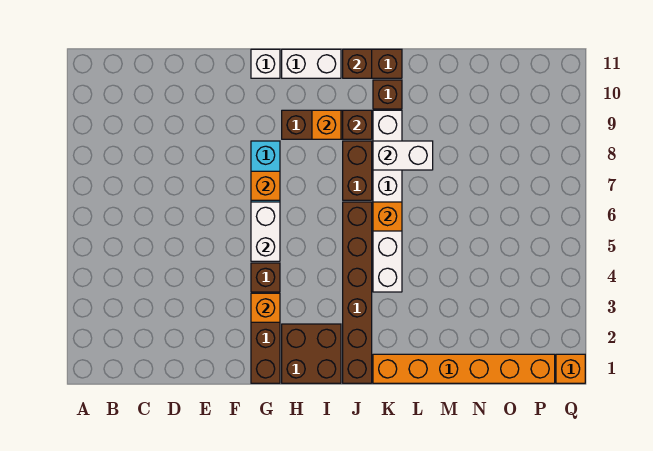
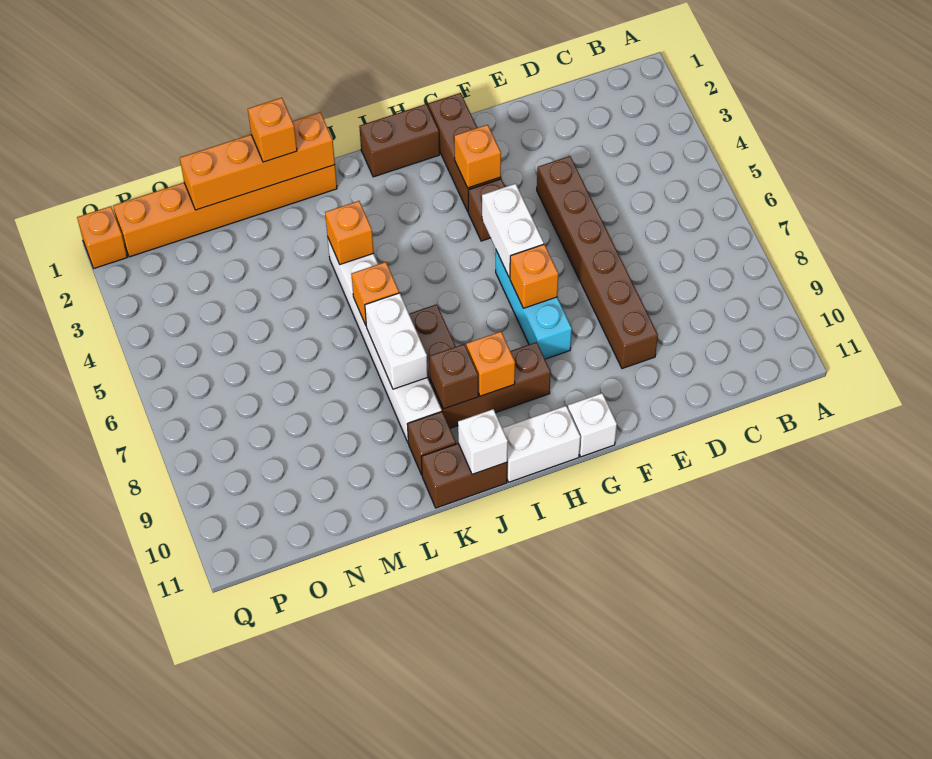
brown brick H1:I2 level 1 -> brown brick H1:I1 level 1
brown brick J1:J6 level 1 -> brown brick E4:E9 level 1
brown brick J11 level 2 -> white brick J11 level 2
none -> orange brick K1:N1 level 2
none -> orange brick K4 level 2
white brick K8:L8 level 2 -> white brick K7:K8 level 2
none -> orange brick L1 level 3

